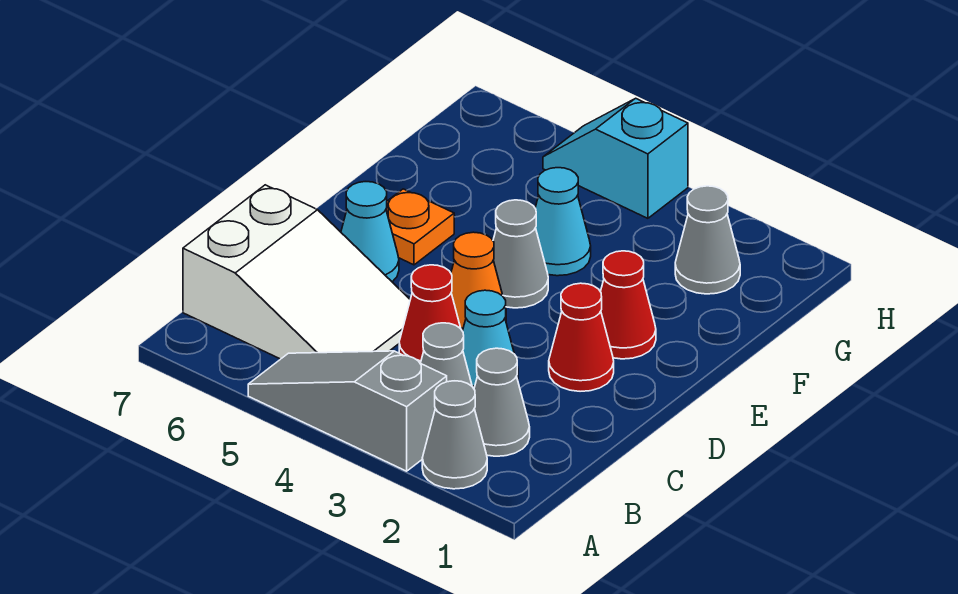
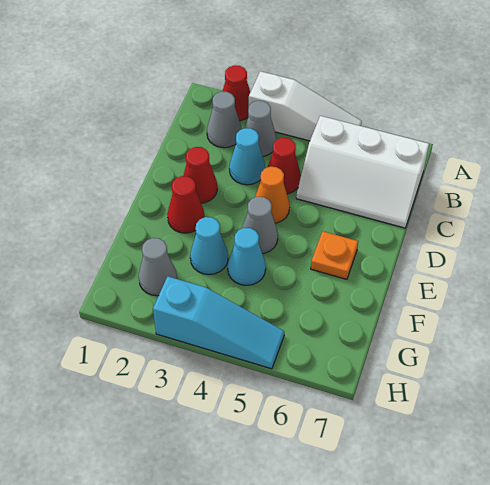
grey cone A2 level 1 -> red cone A2 level 1
grey slope A3:A5 level 1 top 3 -> white slope A3:A5 level 1 top 3
white slope B5:C7 level 1 top 7 -> white slope B5:C7 level 1 top B
cyan cone D6 level 1 -> cyan cone F3 level 1
cyan slope H4:H5 level 1 top 4 -> cyan slope H3:H5 level 1 top 3

